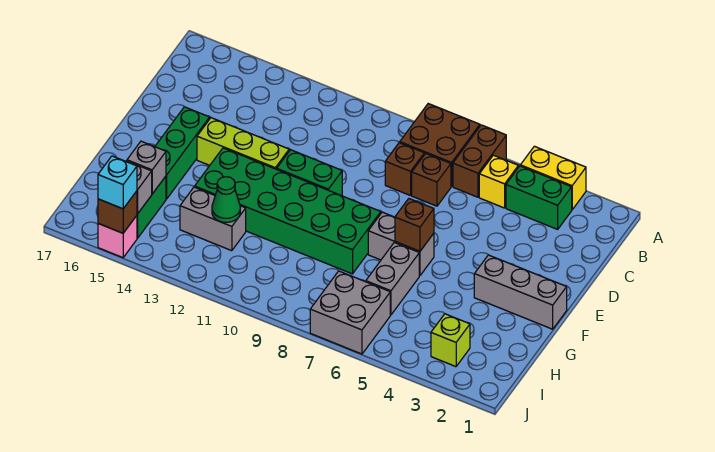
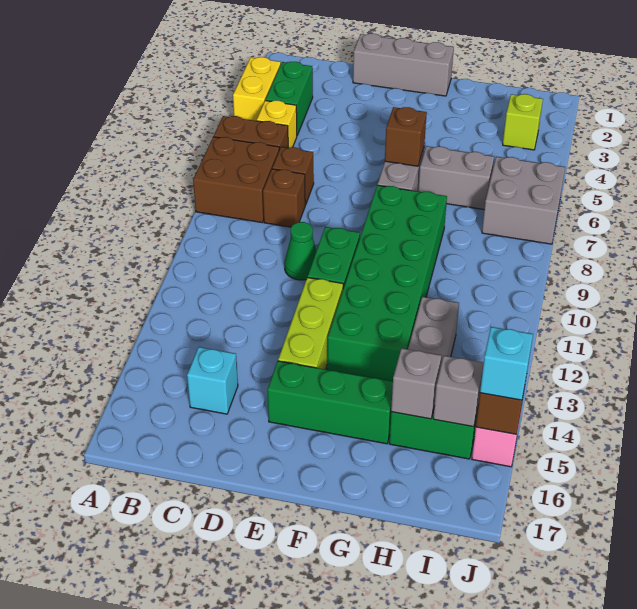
none -> cyan brick C15 level 1
grey brick F1:F3 level 1 -> grey brick D1:F1 level 1
green cone H12 level 2 -> green cone D10 level 1

